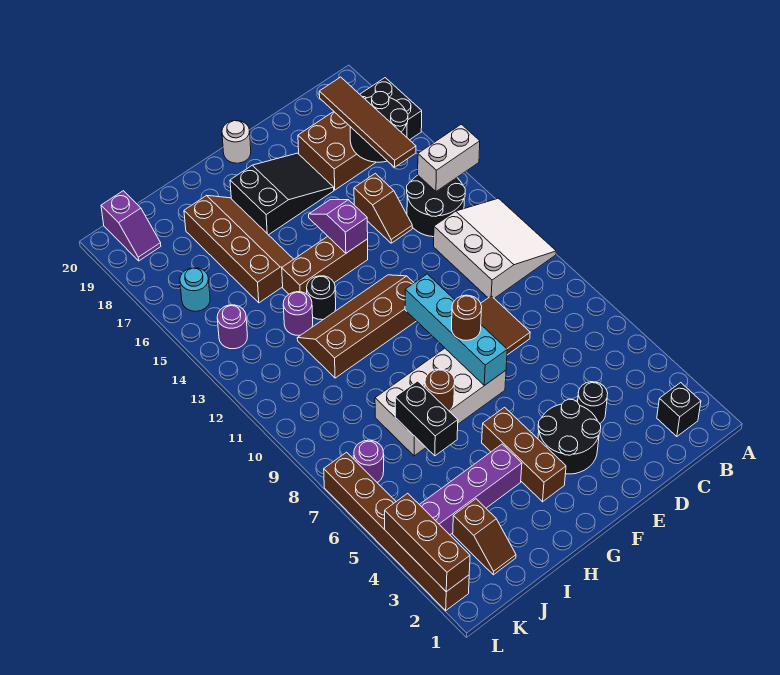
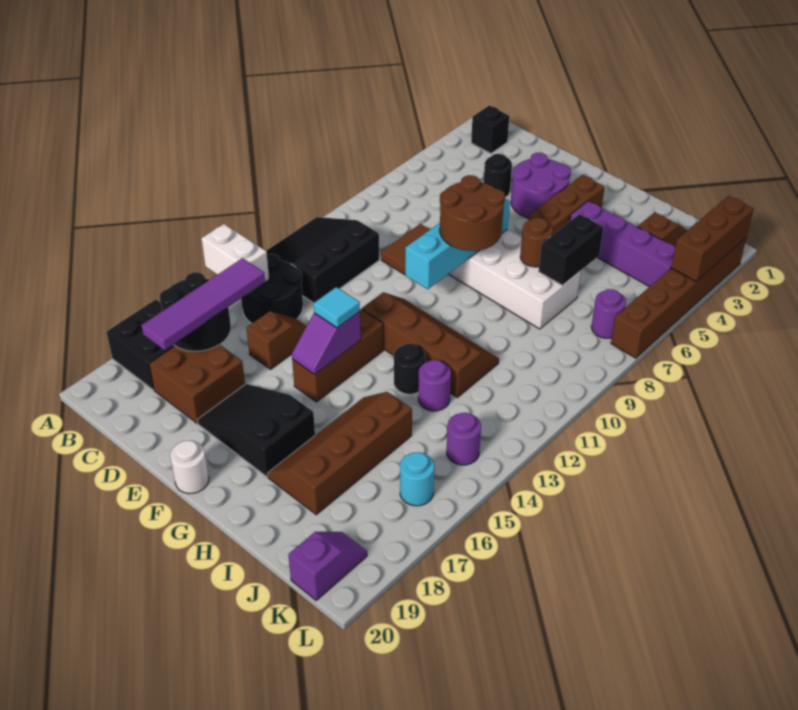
white slope A10:C12 level 1 top C -> black slope A10:C12 level 1 top C
brown tile C15:C18 level 3 -> purple tile C15:C18 level 3
black round brick E3:F4 level 1 -> purple round brick E3:F4 level 1
brown round brick F8 level 3 -> brown round brick F8:G9 level 3
brown slope F11:I12 level 1 top 11 -> brown slope F11:I12 level 1 top 12
brown brick F14:H14 level 1 -> brown brick F13:F15 level 1
none -> cyan tile F14 level 3

